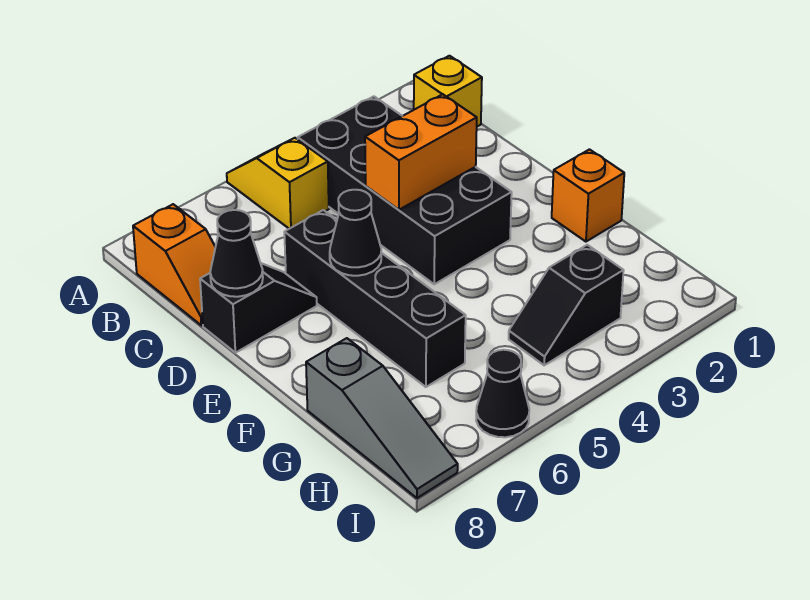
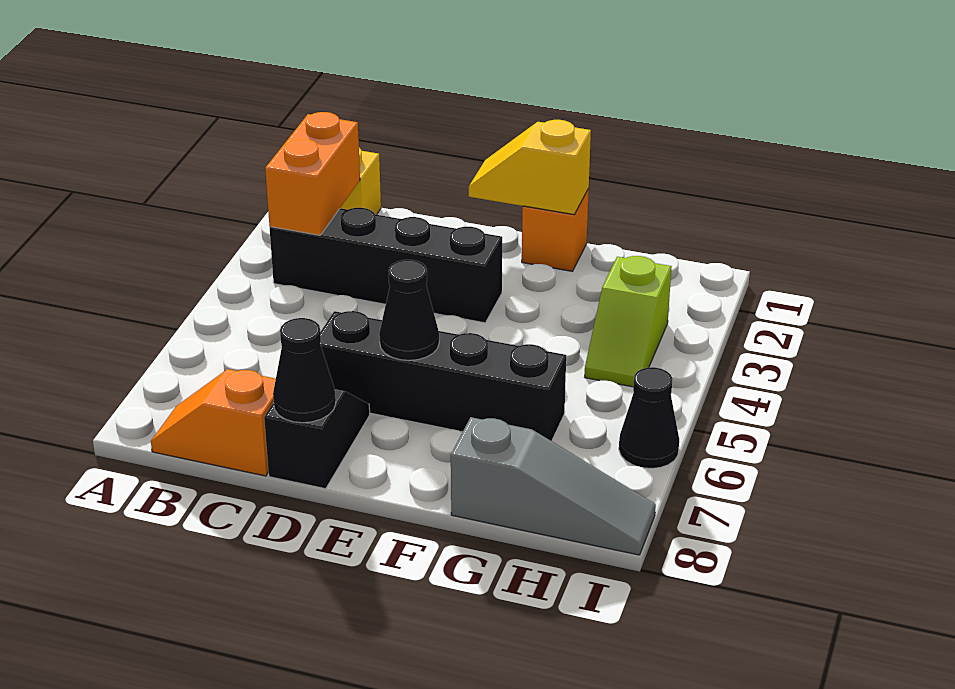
yellow slope A5:B5 level 1 top B -> yellow slope E1:F1 level 2 top F
black brick B3:E4 level 1 -> black brick B3:E3 level 1
orange slope B8:C8 level 1 top B -> orange slope B8:C8 level 1 top C
orange brick D3:D4 level 2 -> orange brick B2:B3 level 2
black slope H3:H4 level 1 top 3 -> lime slope H3:H4 level 1 top 3

